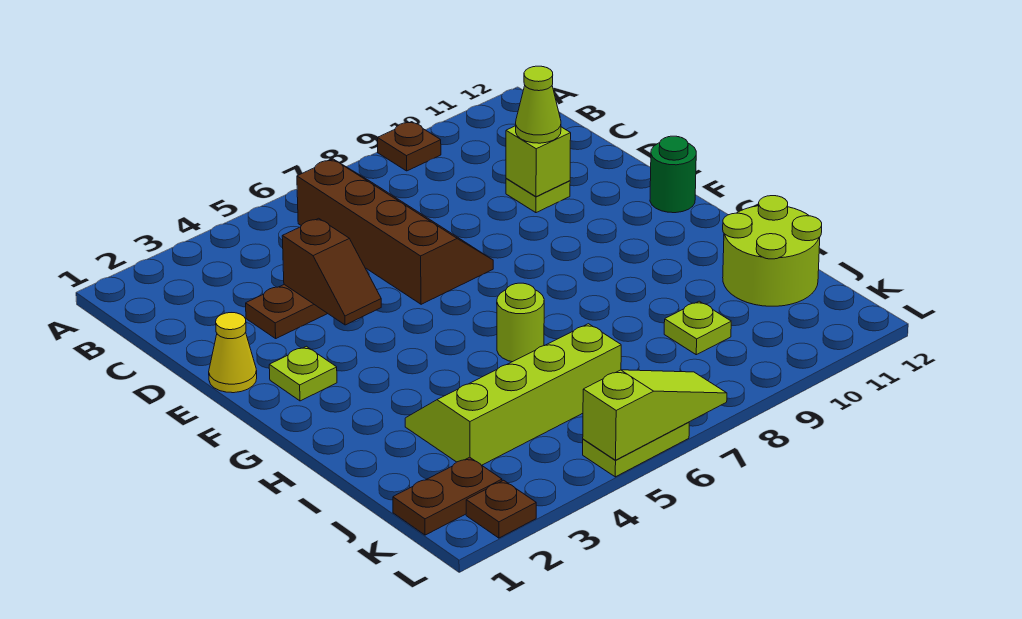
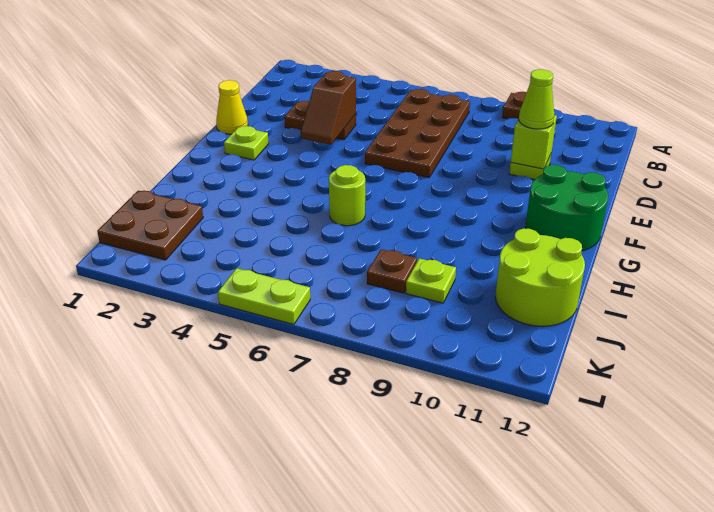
brown slope B6:E7 level 1 top 6 -> brown plate B6:E7 level 1
green round brick F12 level 1 -> green round brick F11:G12 level 1
lime slope I3:J6 level 1 top J -> none
brown plate K1:K2 level 1 -> brown plate J1:K2 level 1
brown plate L2 level 1 -> brown plate J8 level 1
lime slope L5:L7 level 2 top 5 -> none

